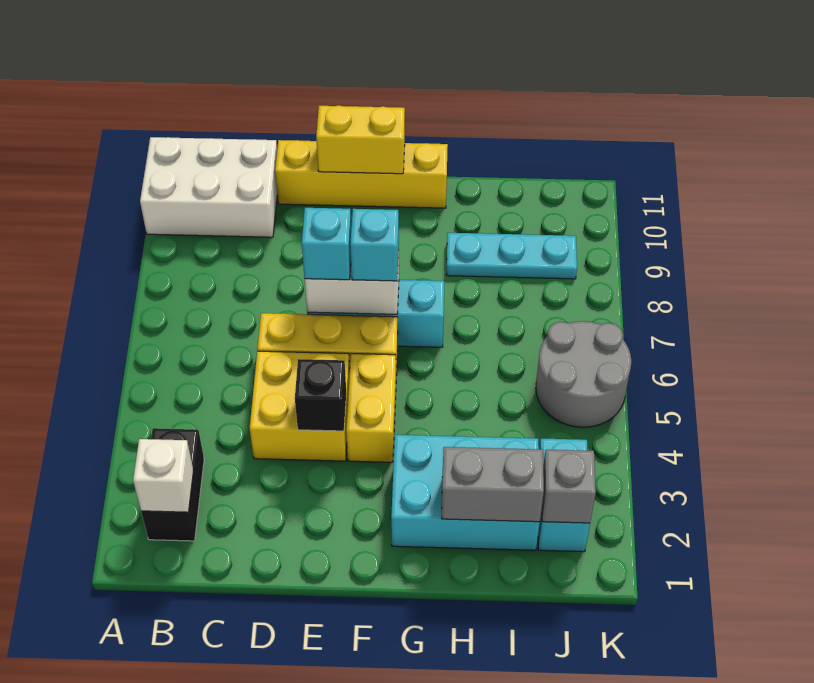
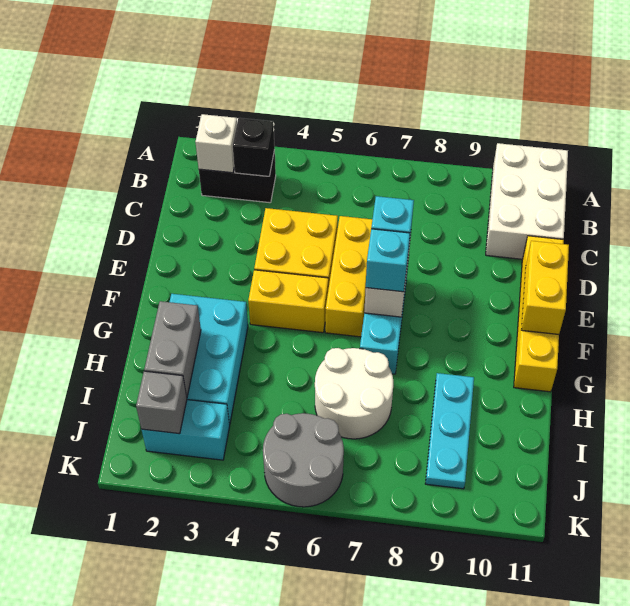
black brick E4 level 2 -> black brick B3 level 2
none -> white round brick H6:I7 level 1

